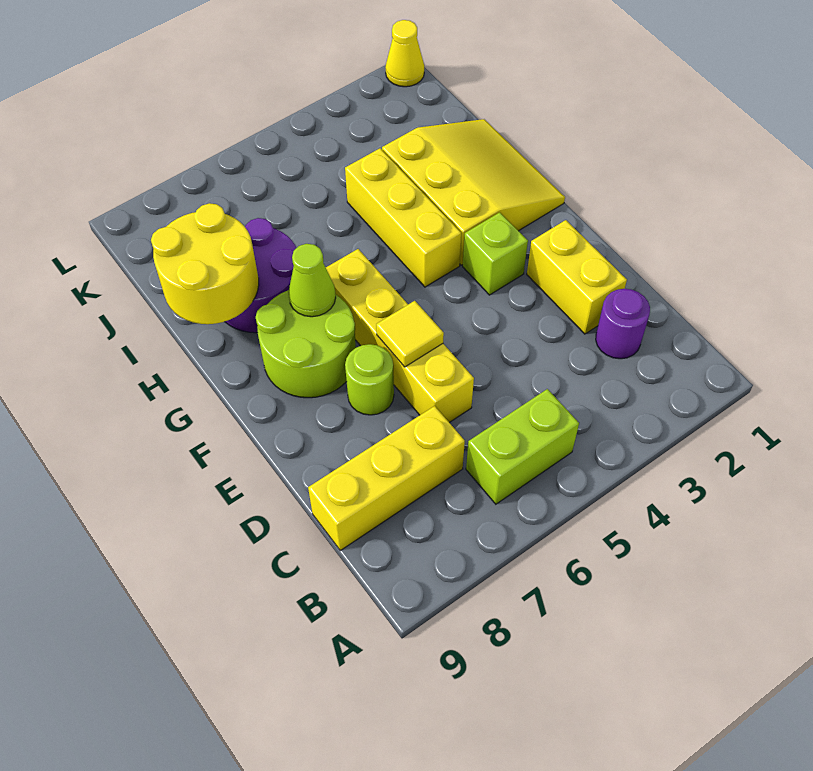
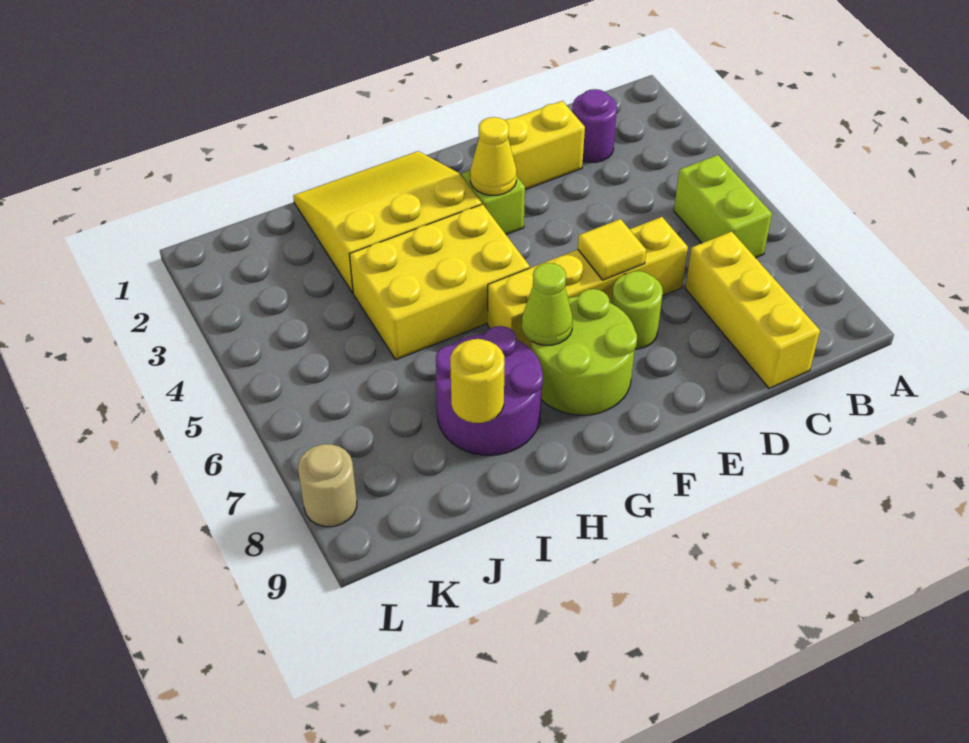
yellow brick G4:I4 level 1 -> yellow brick G4:I5 level 1
yellow round brick H8:I9 level 2 -> yellow round brick I8 level 2
yellow cone L1 level 1 -> yellow cone F3 level 2
none -> tan round brick L8 level 1

